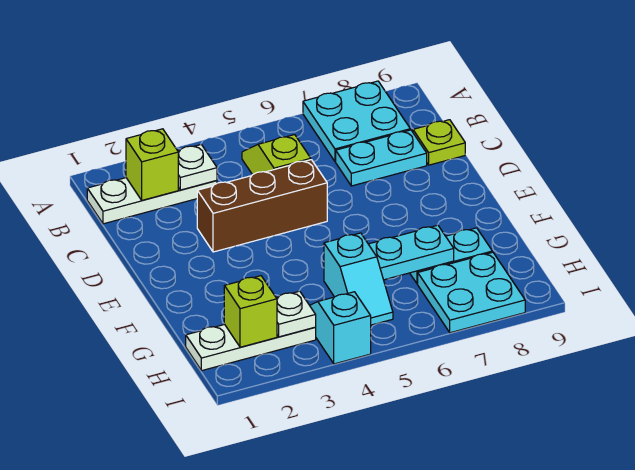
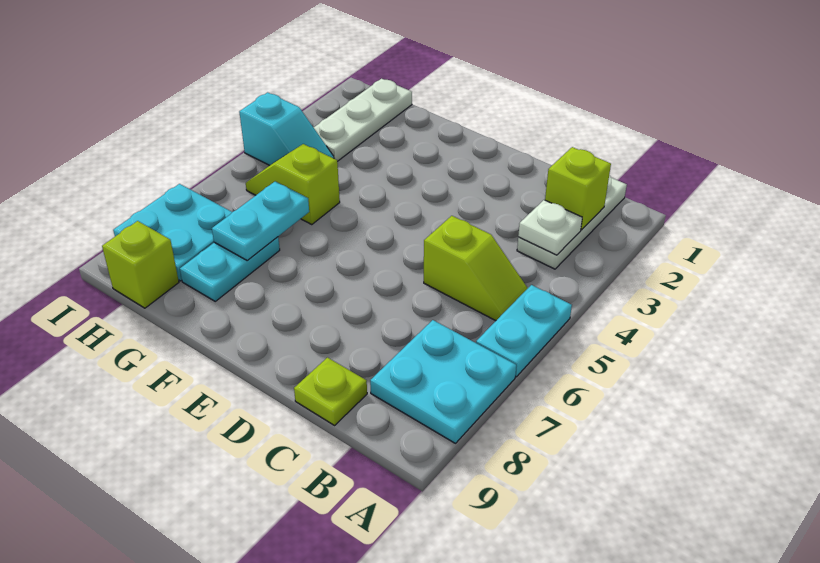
cyan plate C7:C8 level 1 -> cyan plate A5:A6 level 1
brown brick D3:D5 level 1 -> none
cyan slope G5:H5 level 1 top G -> lime slope G5:H5 level 1 top G
lime brick H2 level 2 -> lime brick H9 level 1
white plate H3 level 2 -> none

